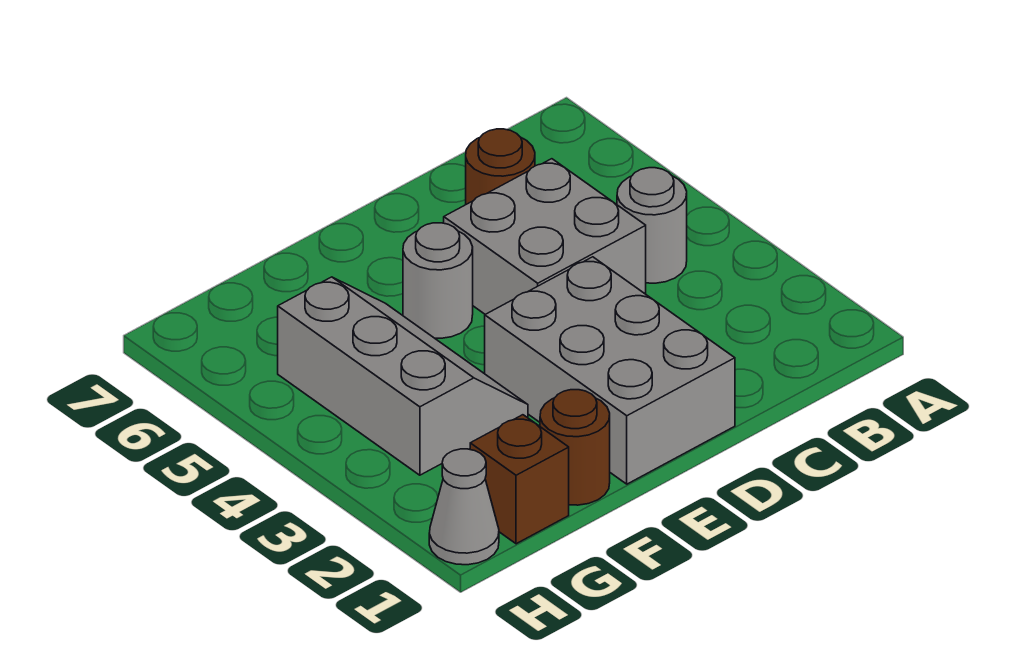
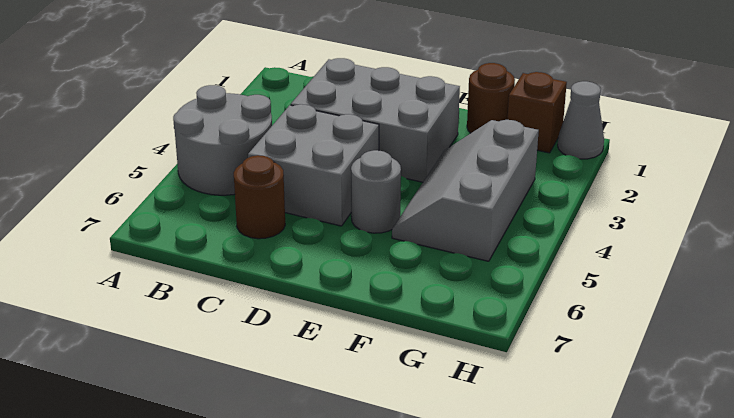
grey round brick B4 level 1 -> grey round brick A4:B5 level 1
grey brick D1:E3 level 1 -> grey brick C2:E3 level 1

